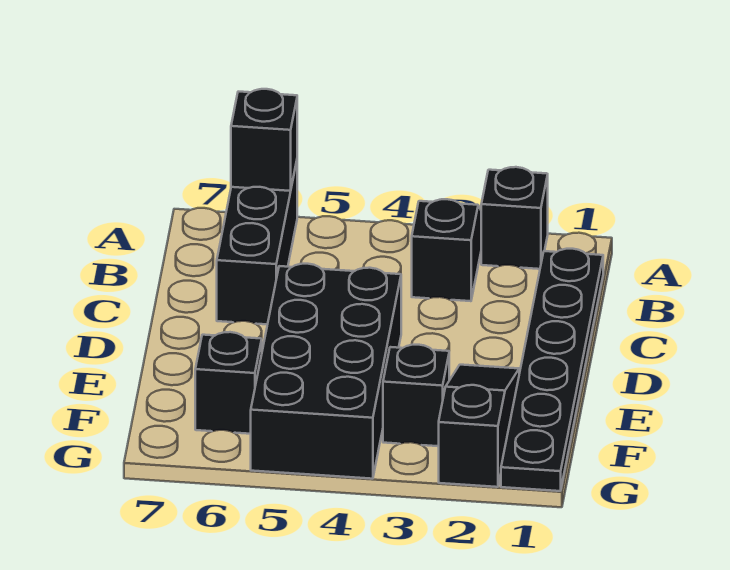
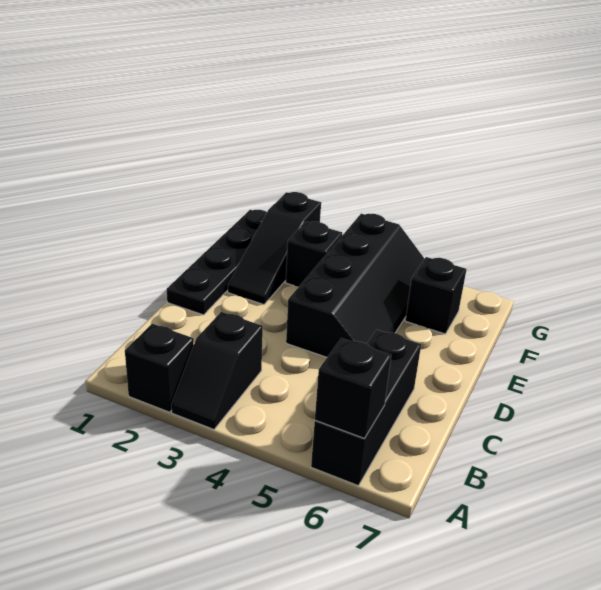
black plate B1:G1 level 1 -> black plate D1:G1 level 1
black brick D4:G5 level 1 -> black slope D4:G5 level 1 top 4

